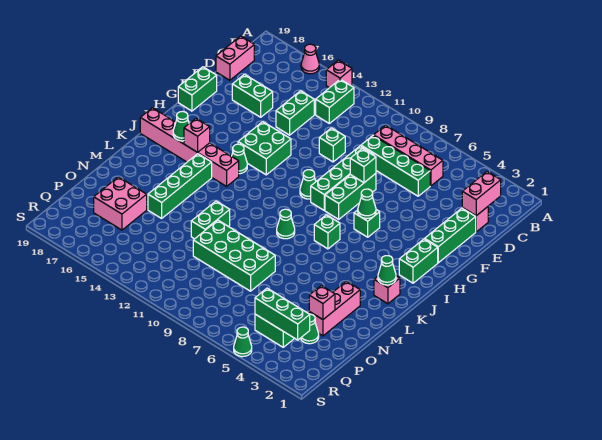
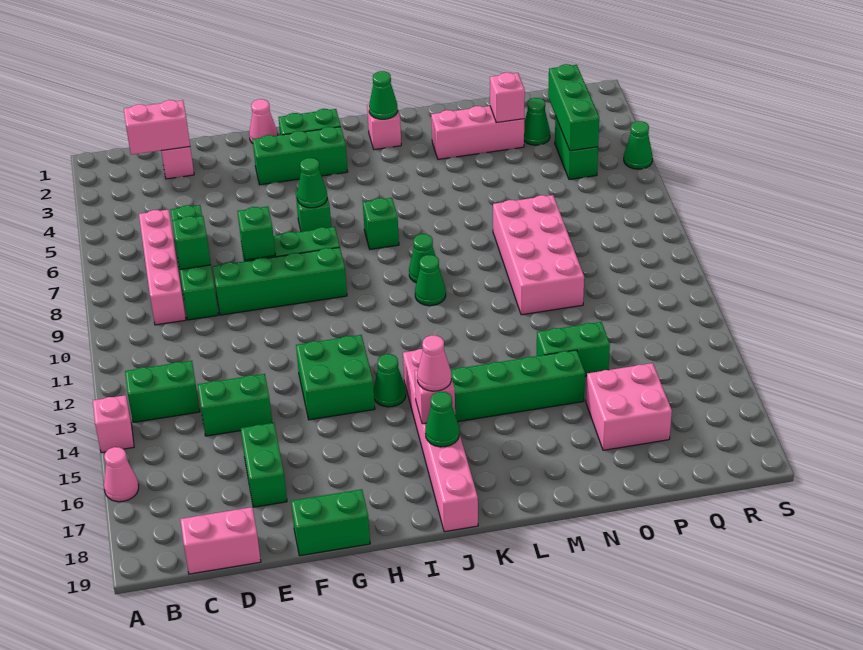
green brick E2:G2 level 1 -> green brick G3:I3 level 1
green brick E11 level 1 -> green brick D8 level 2
none -> pink cone G1 level 1
green cone H10 level 1 -> green cone K10 level 1
none -> pink cone J16 level 3
green brick M12:N12 level 1 -> green brick N14:O14 level 1
green brick N8:O11 level 1 -> pink brick N8:O11 level 1

